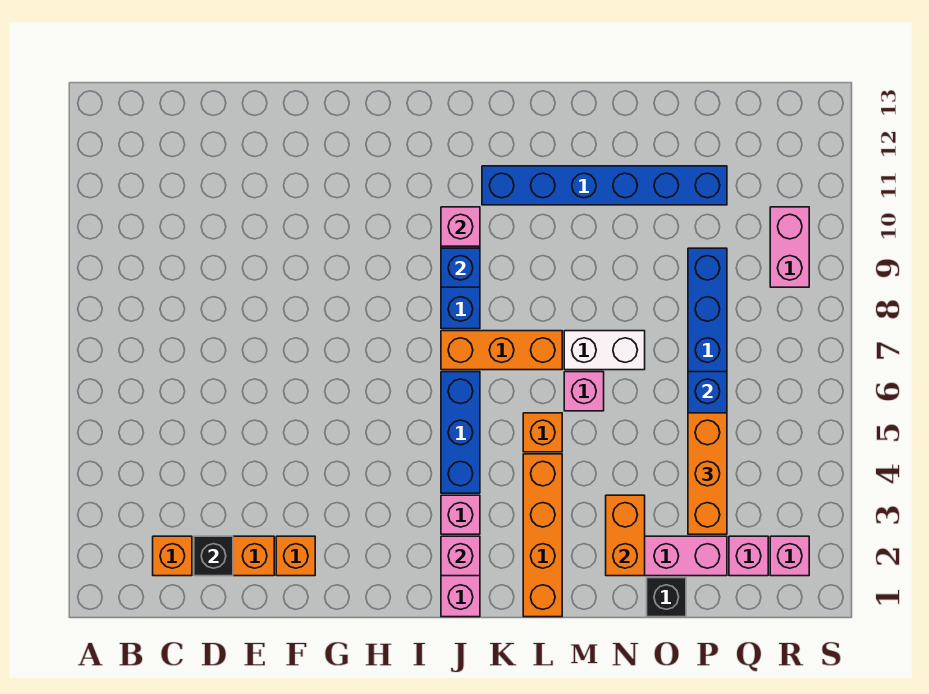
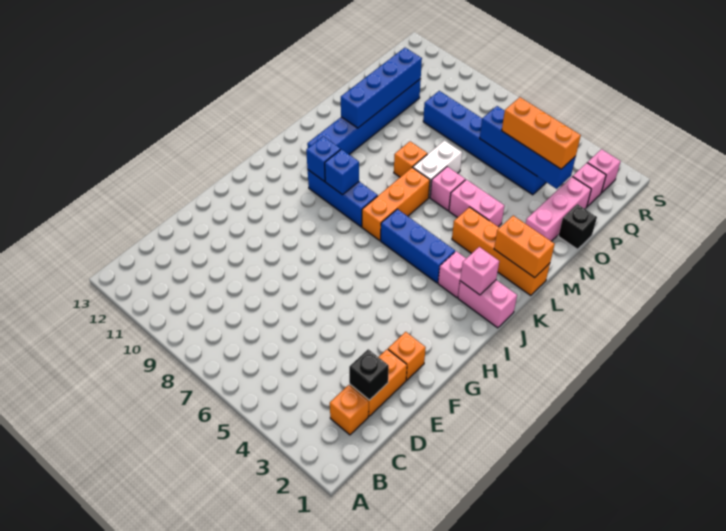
pink brick J10 level 2 -> blue brick J10 level 2
orange brick L5 level 1 -> orange brick M8 level 1
none -> blue brick M11:P11 level 2
orange brick N2:N3 level 2 -> orange brick L1:L2 level 2
pink brick R9:R10 level 1 -> pink brick M4:M5 level 1

